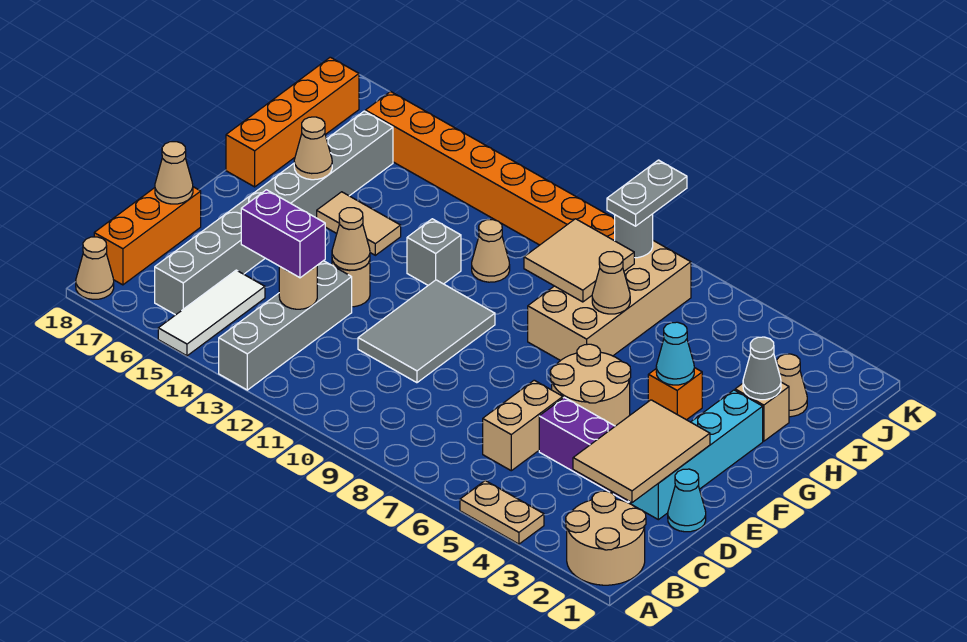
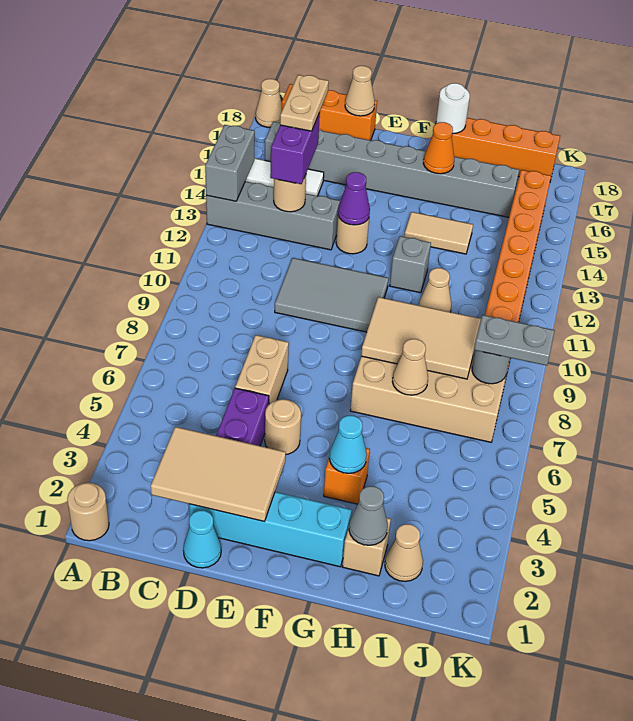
tan round brick A1:B2 level 1 -> tan round brick A1 level 1
tan plate A4:A5 level 1 -> tan plate C14:C15 level 4
none -> grey brick A13:A14 level 2
tan brick C6:D6 level 1 -> tan brick D6:D7 level 1
tan round brick E5:F6 level 1 -> tan round brick E5 level 1
tan cone E13 level 2 -> purple cone E13 level 2
tan tile G14:G15 level 1 -> tan tile G14:H14 level 1
tan cone G16 level 2 -> orange cone G16 level 2
none -> white round brick G18 level 2
tan tile H8:I9 level 2 -> tan tile G8:I9 level 2

